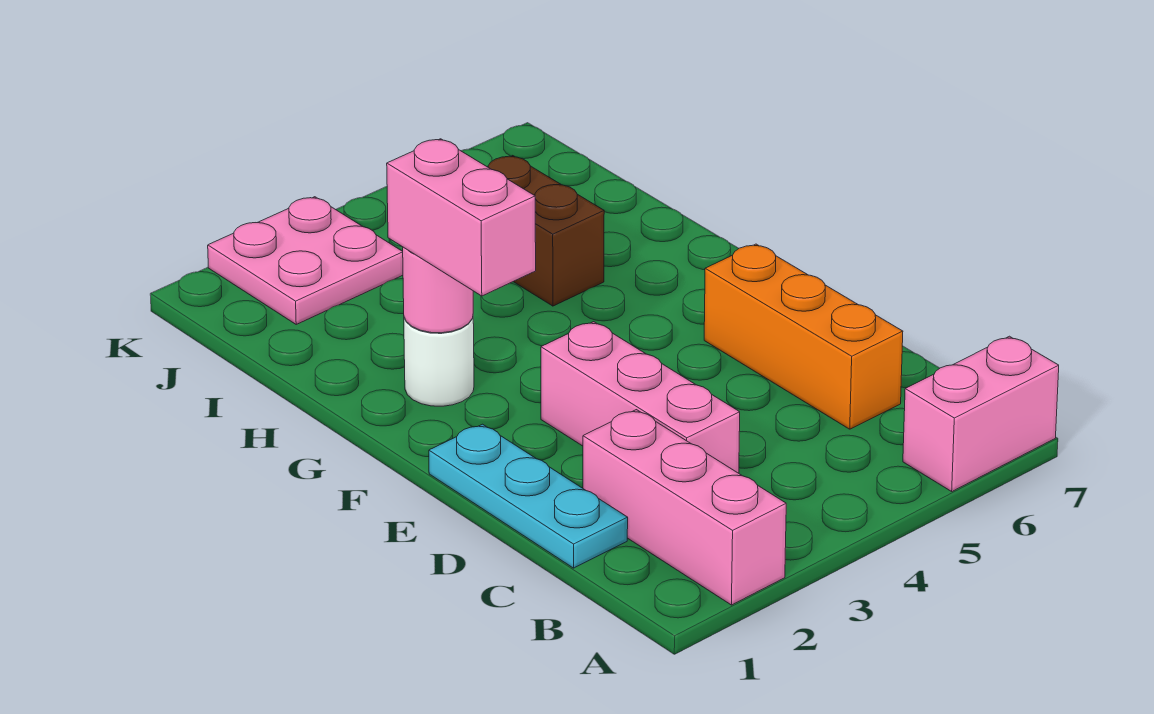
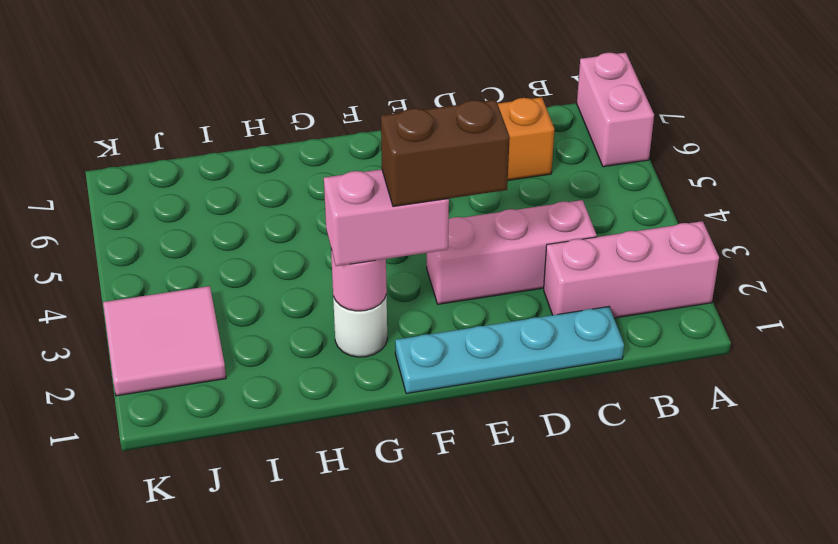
cyan plate C1:E1 level 1 -> cyan plate C1:F1 level 1
brown brick H5:I5 level 1 -> brown brick E2:F2 level 4
pink plate J2:K3 level 1 -> pink tile J2:K3 level 1

